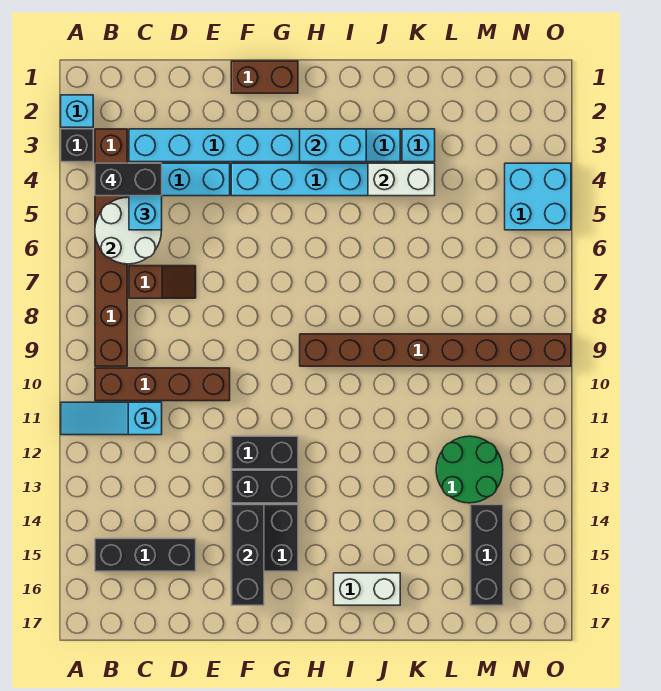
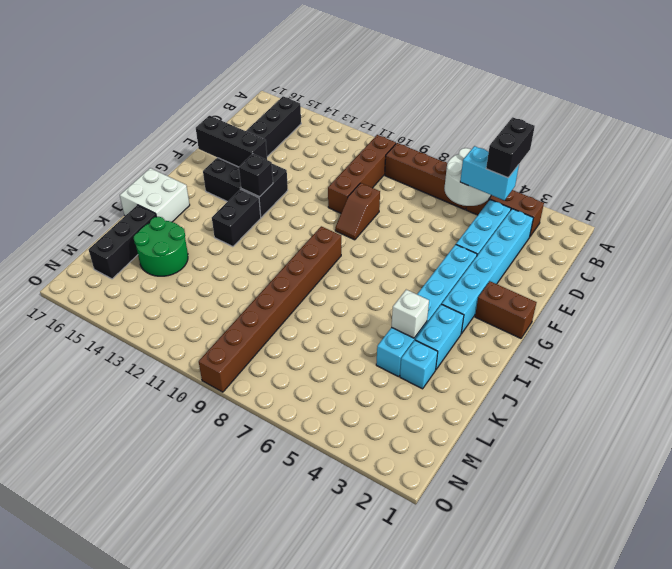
cyan brick A2 level 1 -> none
black brick A3 level 1 -> black brick G13 level 2
cyan slope A11:C11 level 1 top C -> none
brown slope C7:D7 level 1 top C -> brown slope E9:F9 level 1 top E
brown brick F1:G1 level 1 -> brown brick G1:G2 level 1
black brick F12:G12 level 1 -> black brick H13:I13 level 1
cyan brick H3:I3 level 2 -> none
white brick I16:J16 level 1 -> white brick I16:J17 level 1
white brick J4:K4 level 2 -> white brick J4 level 2
green round brick L12:M13 level 1 -> green round brick K14:L15 level 1
black brick M14:M16 level 1 -> black brick K16:M16 level 1
cyan brick N4:O5 level 1 -> none

